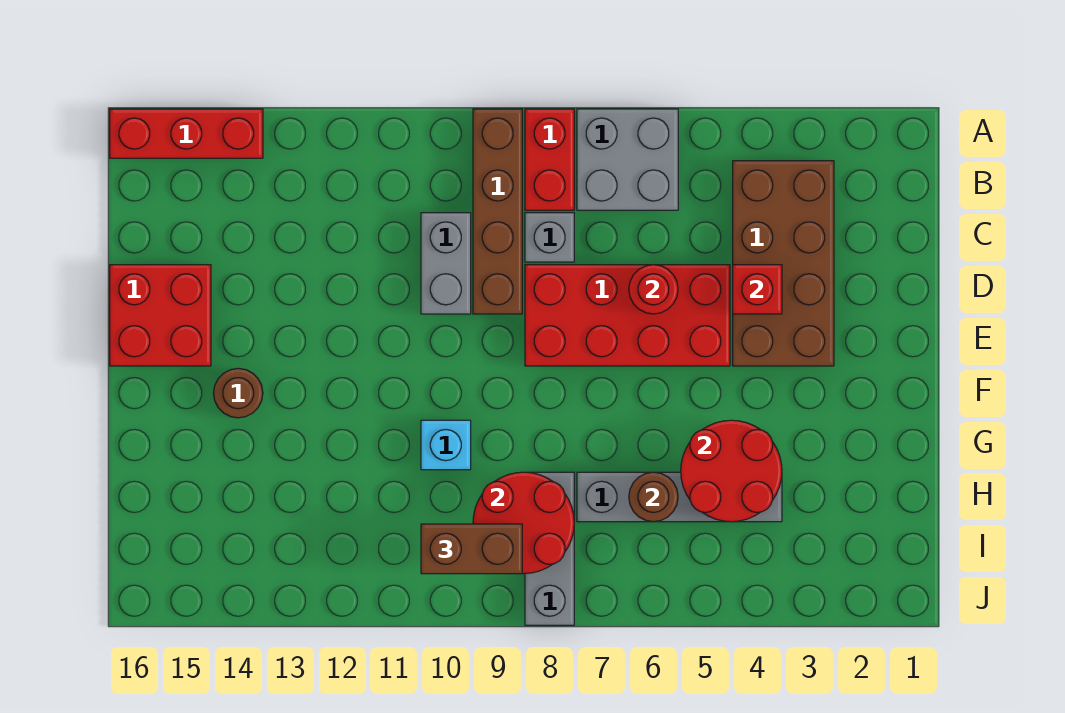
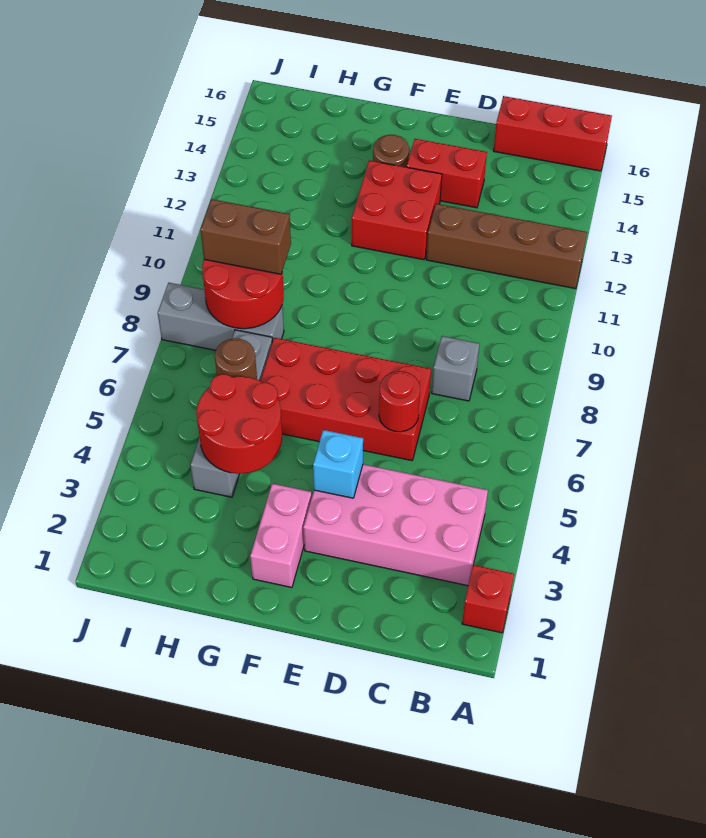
grey brick A6:B7 level 1 -> none
red brick A8:B8 level 1 -> red brick D14:E14 level 1
brown brick A9:D9 level 1 -> brown brick A12:D12 level 1
red brick A14:A16 level 1 -> red brick A16:C16 level 1
brown brick B3:E4 level 1 -> pink brick B3:E4 level 1
grey brick C10:D10 level 1 -> none
red brick D4 level 2 -> red brick A2 level 1
red brick D5:E8 level 1 -> red brick D6:G7 level 1
red brick D15:E16 level 1 -> red brick E12:F13 level 1
none -> pink brick F2:F3 level 1
cyan brick G10 level 1 -> cyan brick E4 level 2
brown brick I9:I10 level 3 -> brown brick H9:I9 level 3

